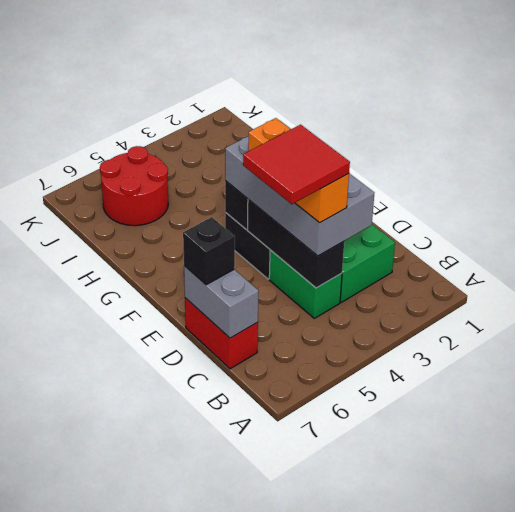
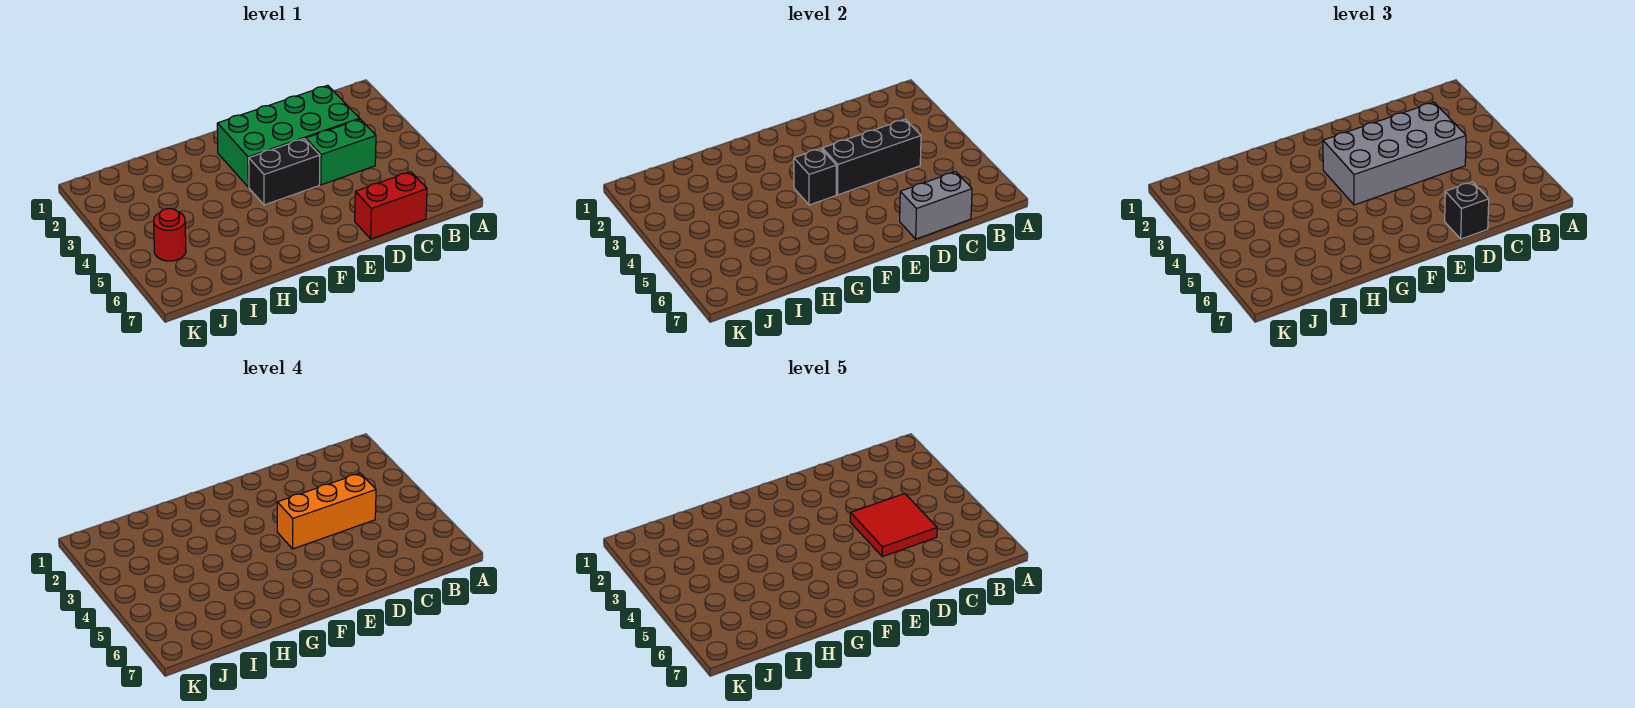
red round brick I5:J6 level 1 -> red round brick J5 level 1

